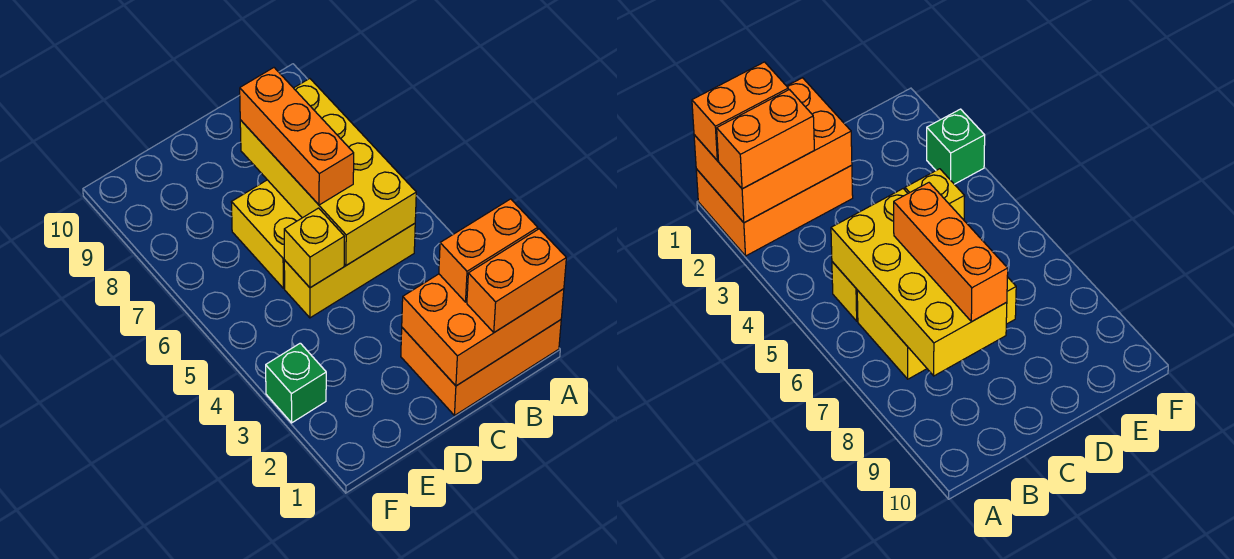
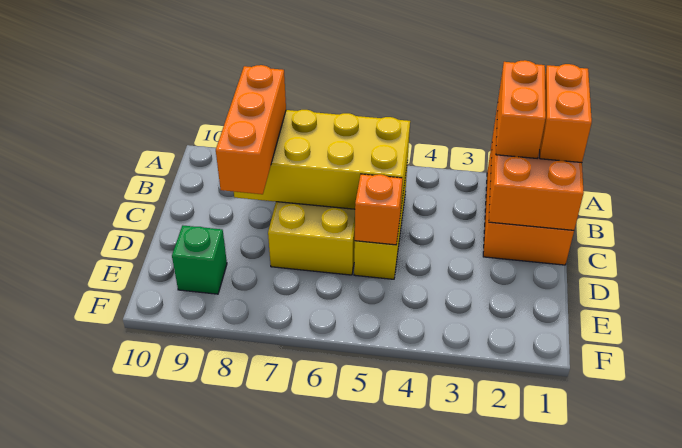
orange brick C6:C8 level 3 -> orange brick B8:D8 level 3
yellow brick D5 level 2 -> orange brick D5 level 2
green brick F3 level 1 -> green brick E9 level 1

